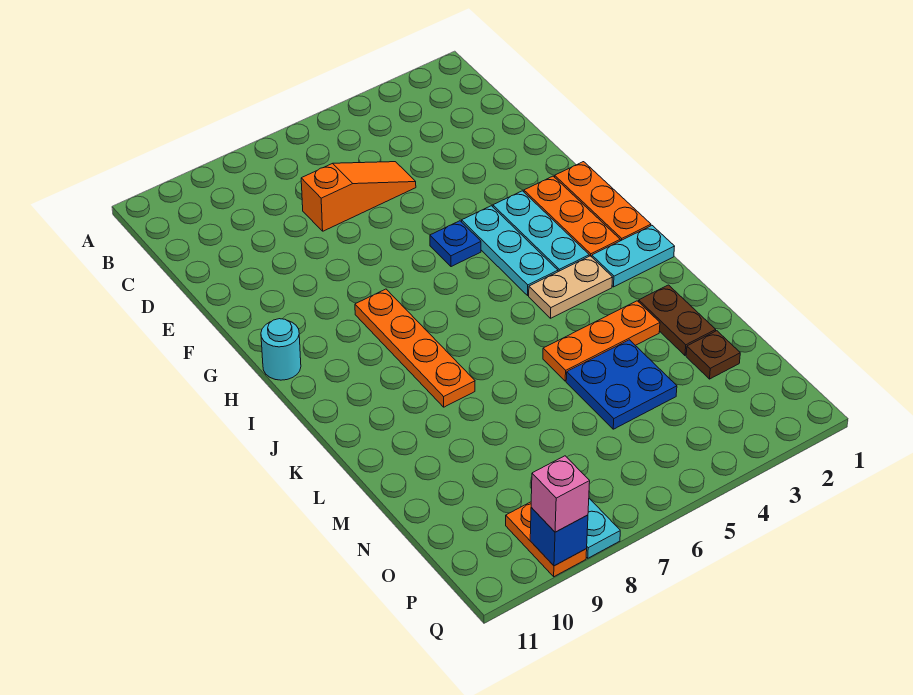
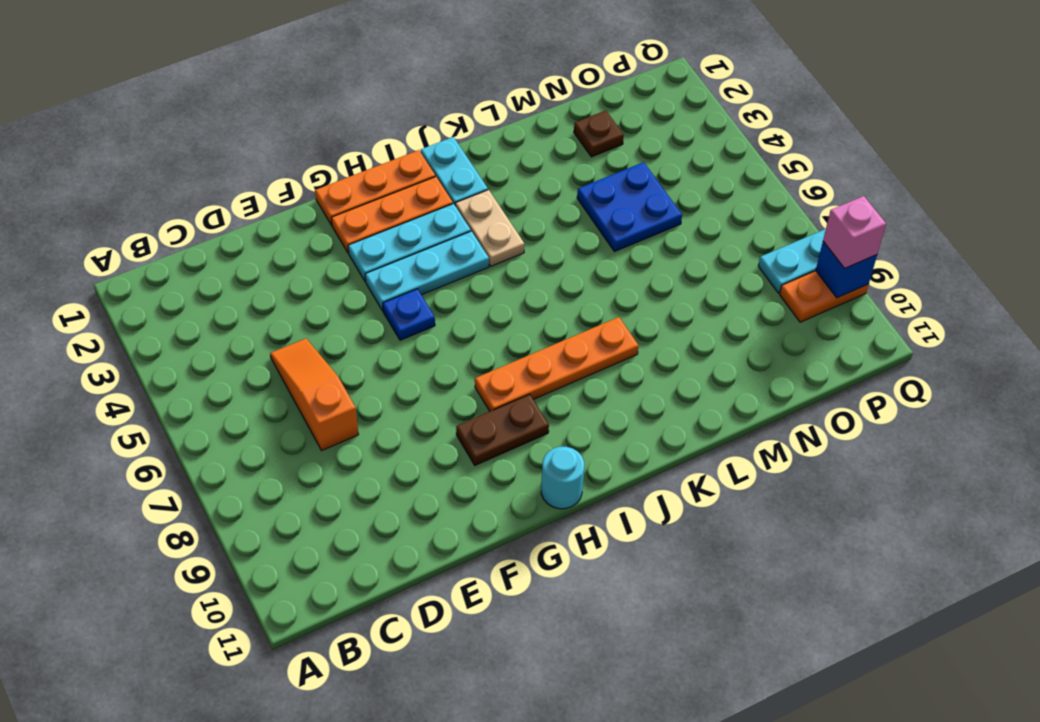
brown plate L2:M2 level 1 -> brown plate G9:H9 level 1
orange plate L3:L5 level 1 -> none

